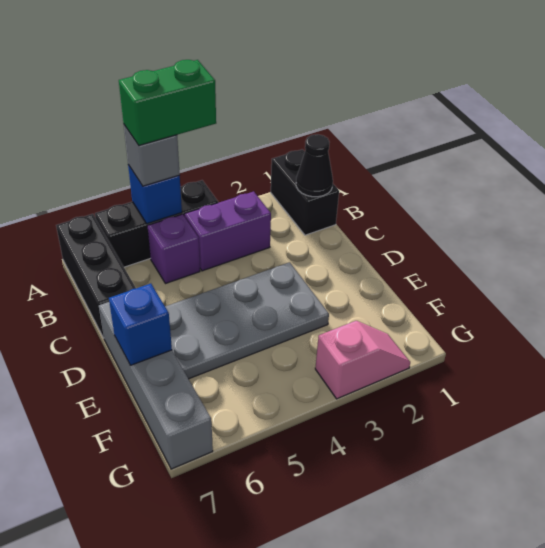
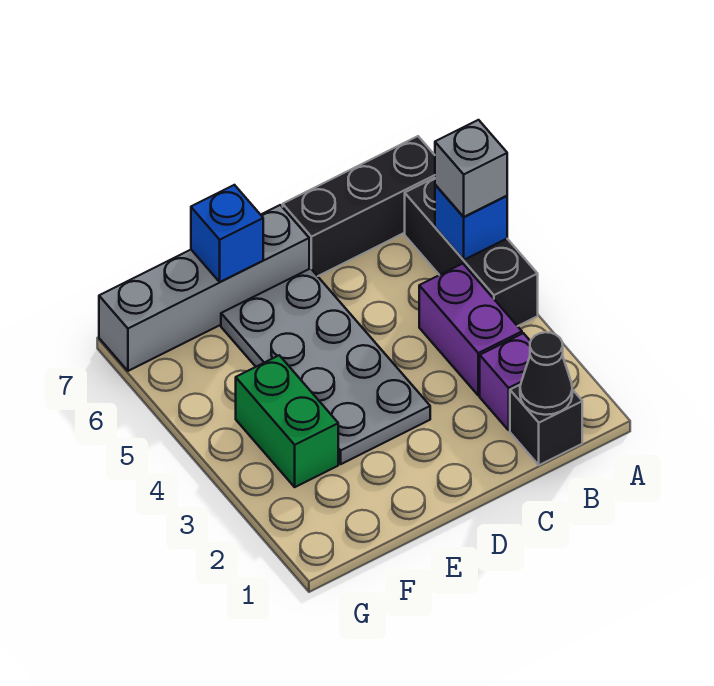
black brick A1:B1 level 1 -> black brick B1 level 1
green brick A4:A5 level 4 -> green brick F3:F4 level 1
purple brick B5 level 1 -> purple brick B2 level 1
pink slope G2:G3 level 1 top 3 -> none

